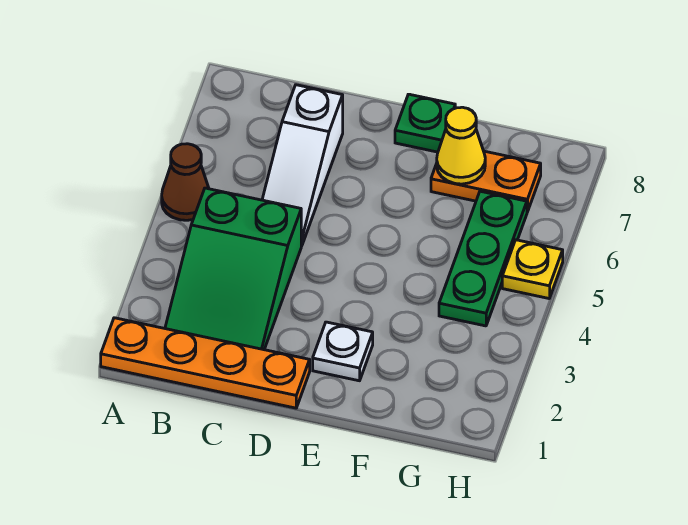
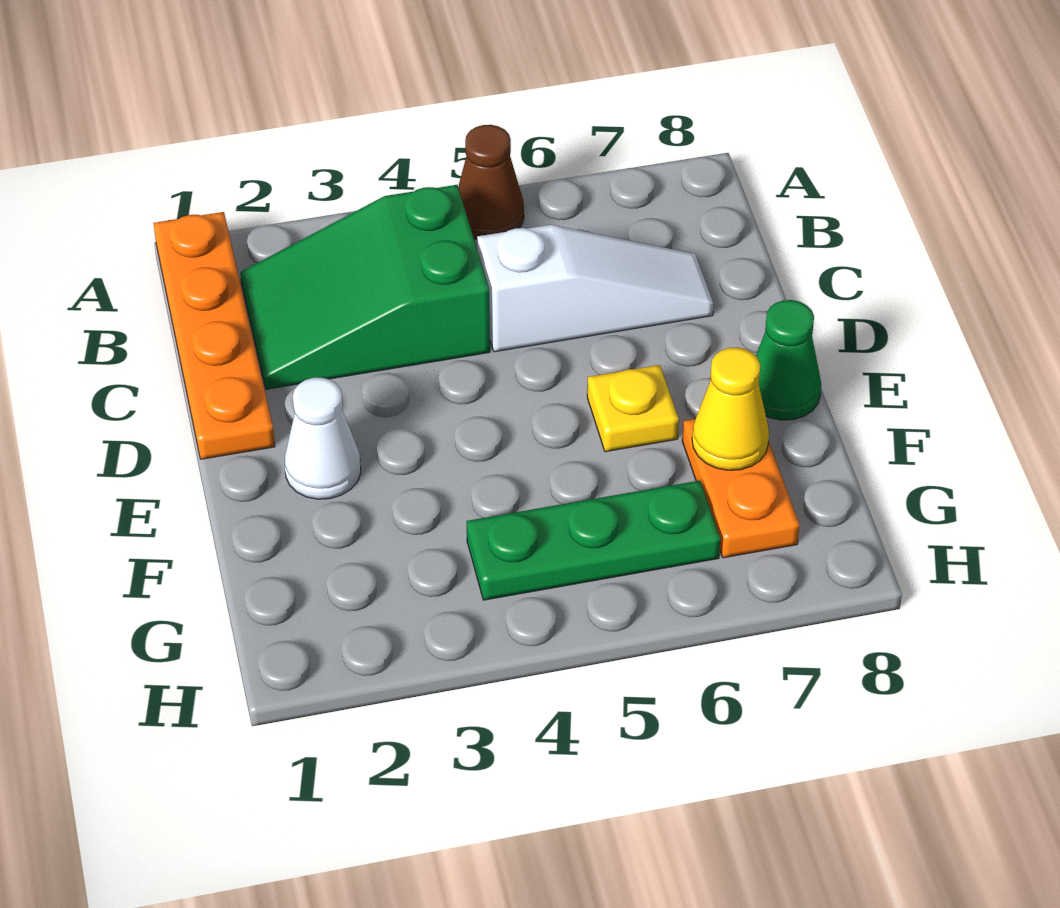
white slope C5:C7 level 1 top 7 -> white slope C5:C7 level 1 top 5
white plate E2 level 1 -> white cone E2 level 1
green plate E8 level 1 -> green cone E8 level 1
yellow plate H5 level 1 -> yellow plate E6 level 1

